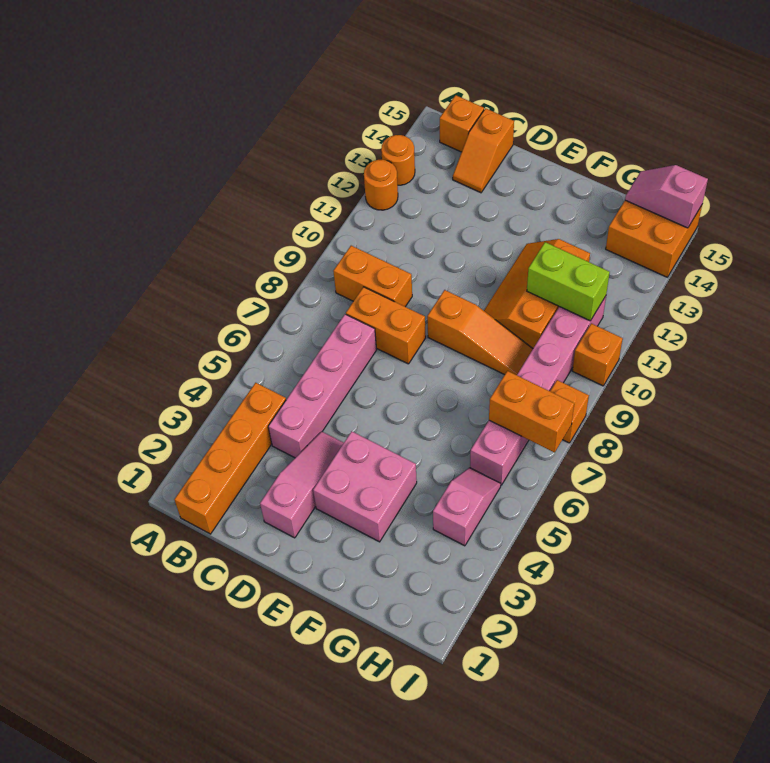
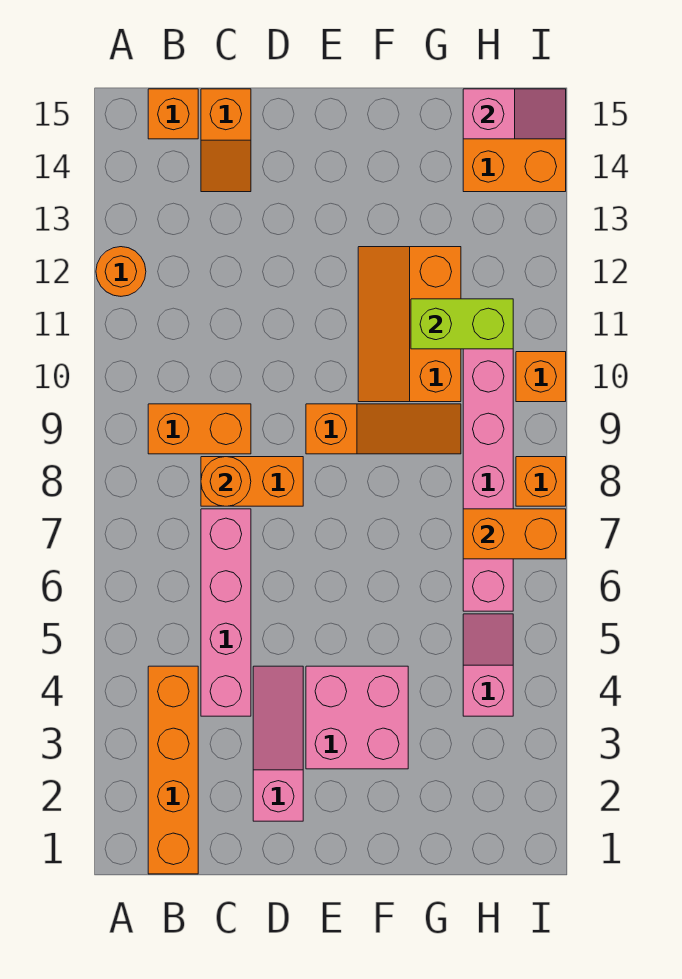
orange round brick A13 level 1 -> orange round brick C8 level 2
pink slope H15:I15 level 2 top I -> pink slope H15:I15 level 2 top H

